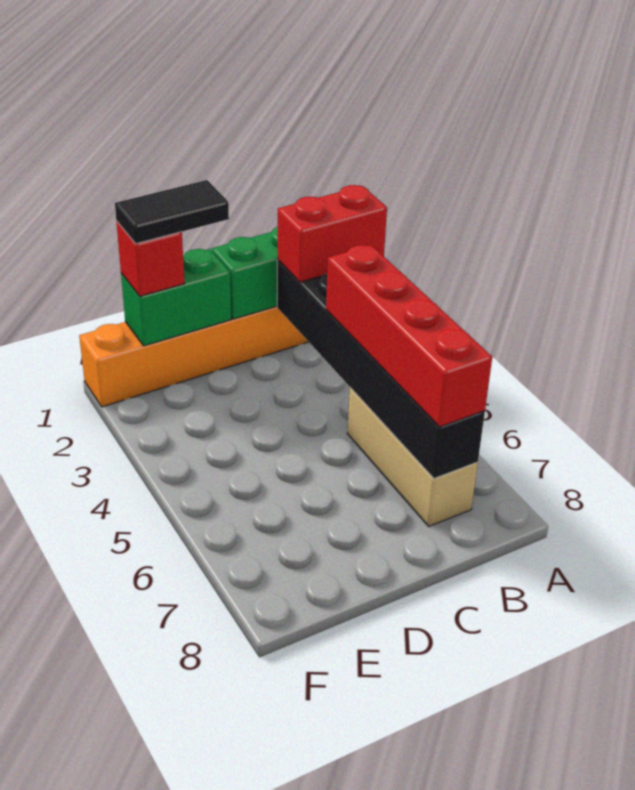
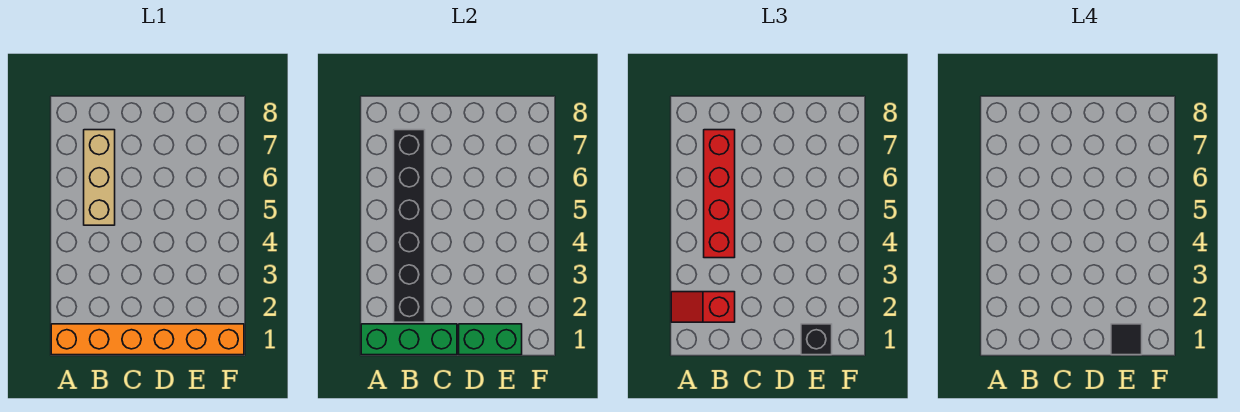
red brick A2:B2 level 3 -> red slope A2:B2 level 3 top B
black tile D1:E1 level 4 -> black tile E1 level 4
red brick E1 level 3 -> black brick E1 level 3

